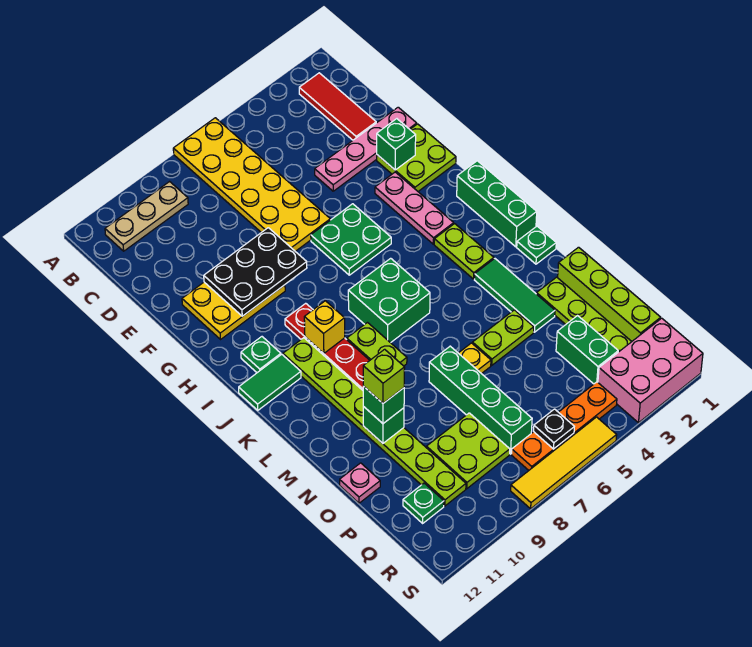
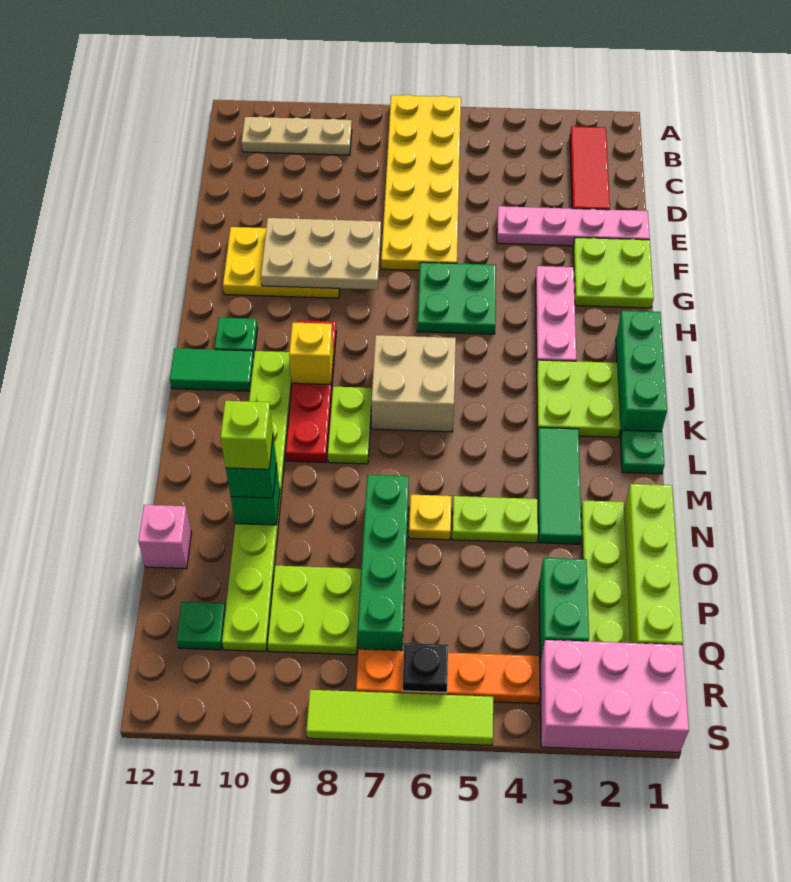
green brick F2 level 2 -> none
black plate F8:G10 level 2 -> tan plate F8:G10 level 2
lime plate J3:K3 level 1 -> lime plate J2:K3 level 1
green brick J6:K7 level 1 -> tan brick J6:K7 level 1
pink plate O12 level 1 -> pink brick O12 level 1
yellow tile S5:S8 level 1 -> lime tile S5:S8 level 1

